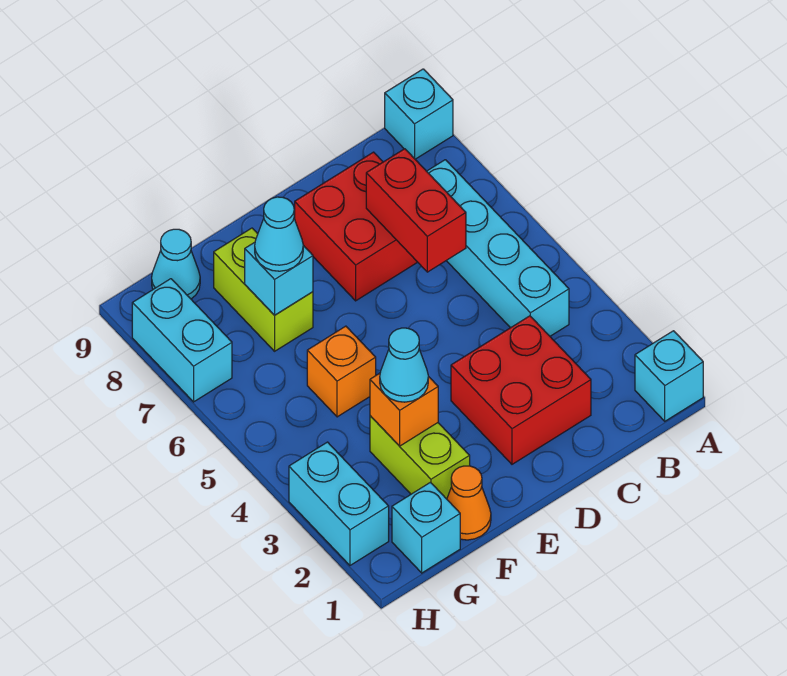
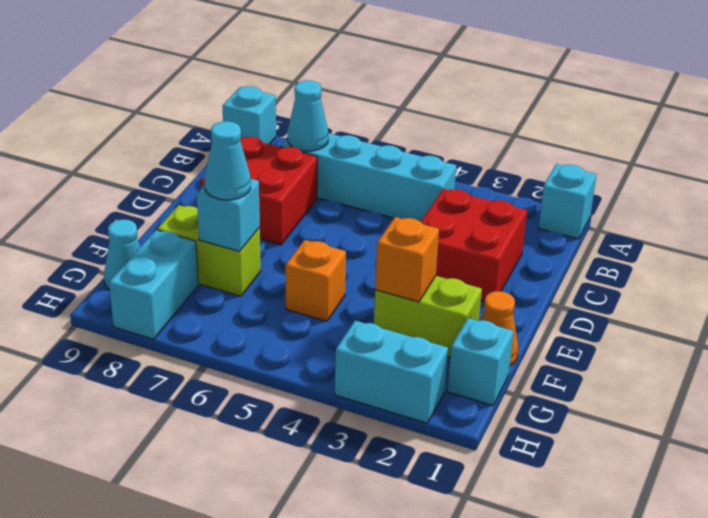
red brick C6:C7 level 2 -> none
cyan cone F3 level 3 -> cyan cone B7 level 2
cyan brick H7:H8 level 1 -> cyan brick G8:H8 level 1

